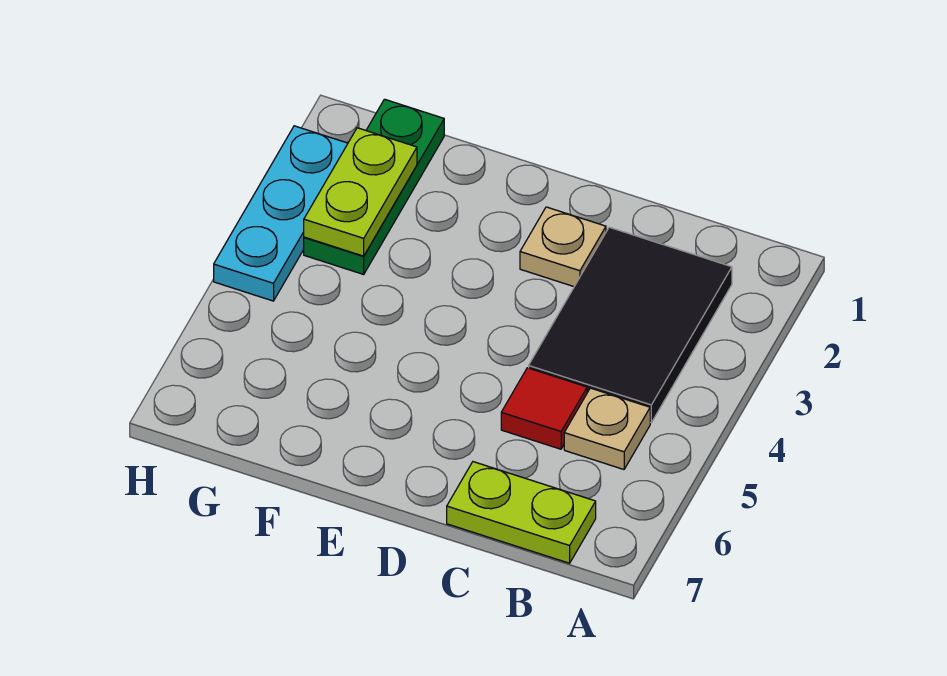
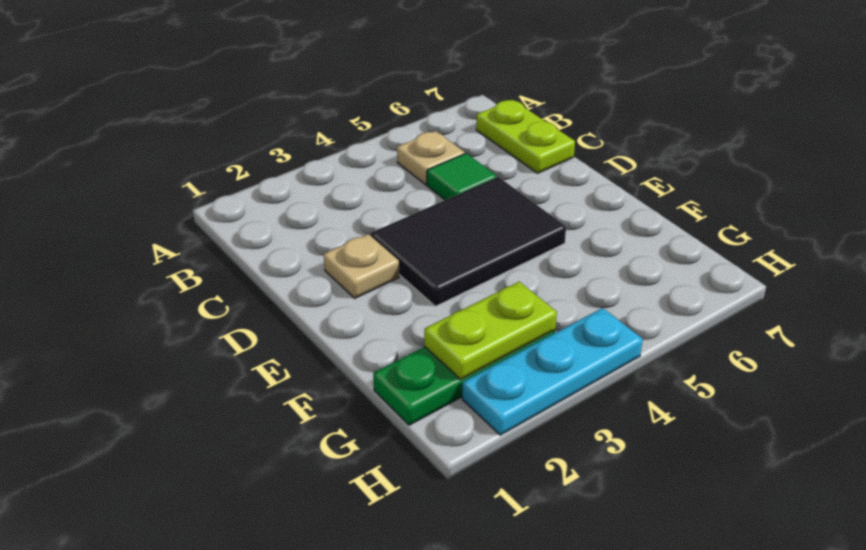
black tile B2:C4 level 1 -> black tile D3:E5 level 1
red tile C5 level 1 -> green tile C5 level 1

